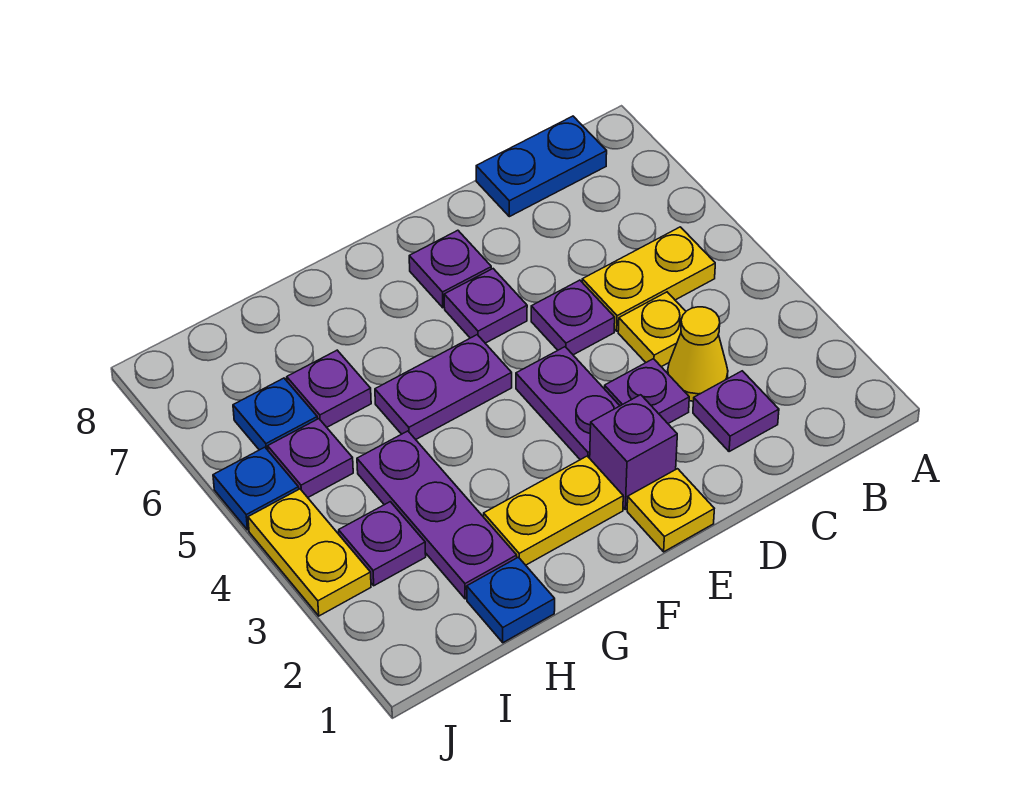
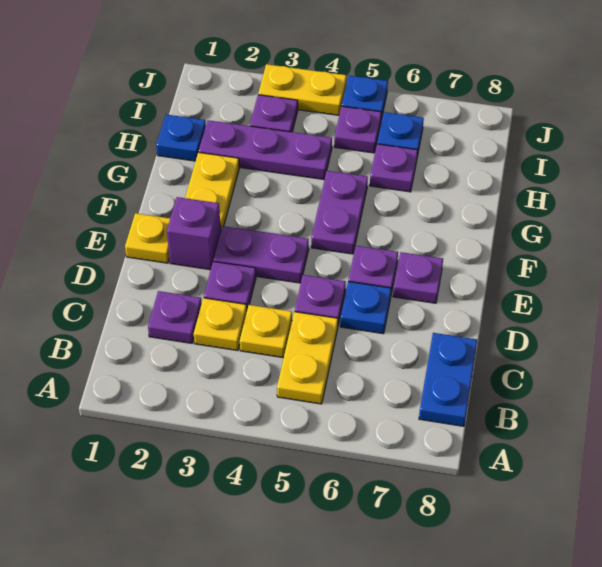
yellow cone C3 level 1 -> yellow plate C3 level 1
none -> blue plate D6 level 1

